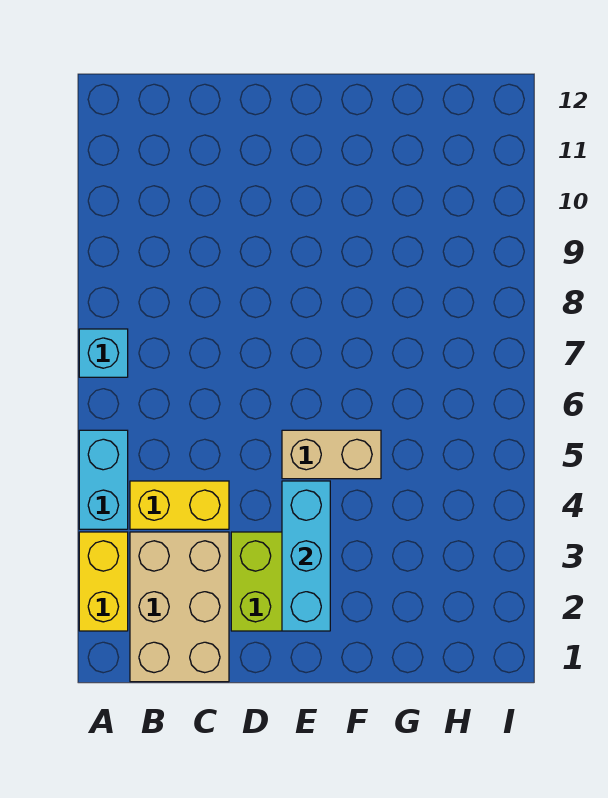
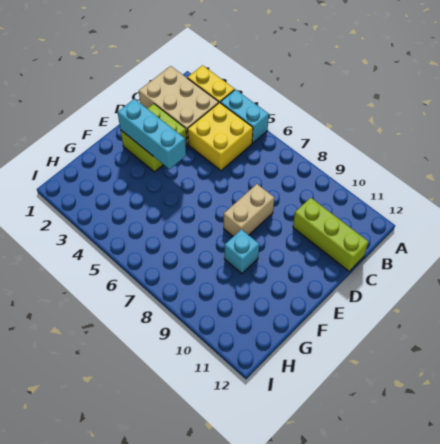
cyan brick A7 level 1 -> cyan brick F9 level 1
yellow brick B4:C4 level 1 -> yellow brick B4:C5 level 1
none -> lime brick C10:C12 level 1
tan brick E5:F5 level 1 -> tan brick D8:E8 level 1

